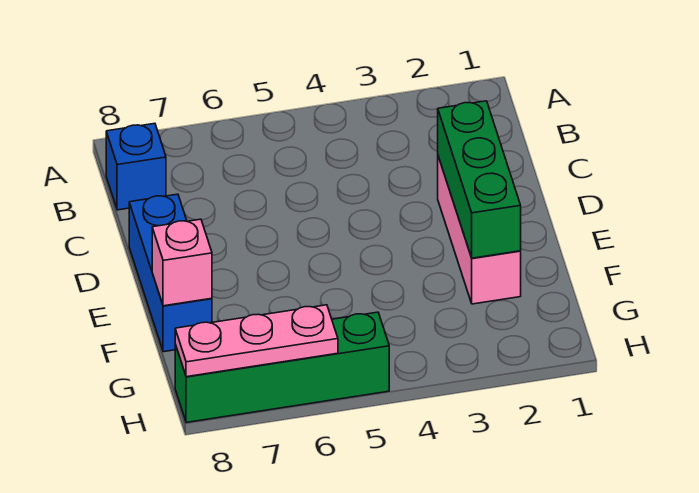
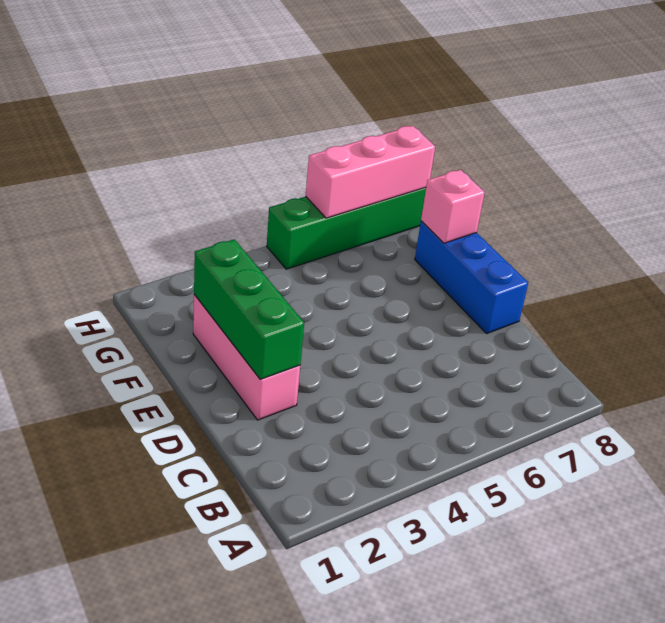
blue brick B8 level 1 -> none
pink plate H6:H8 level 2 -> pink brick H6:H8 level 2

